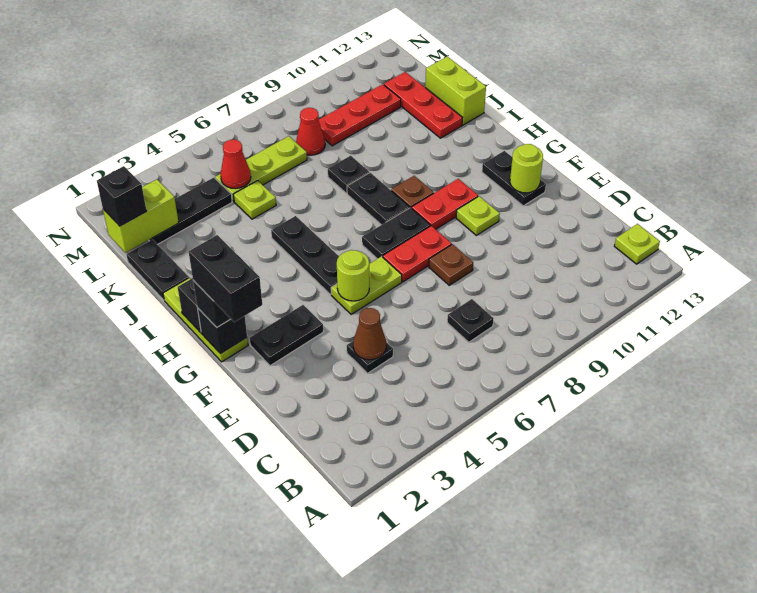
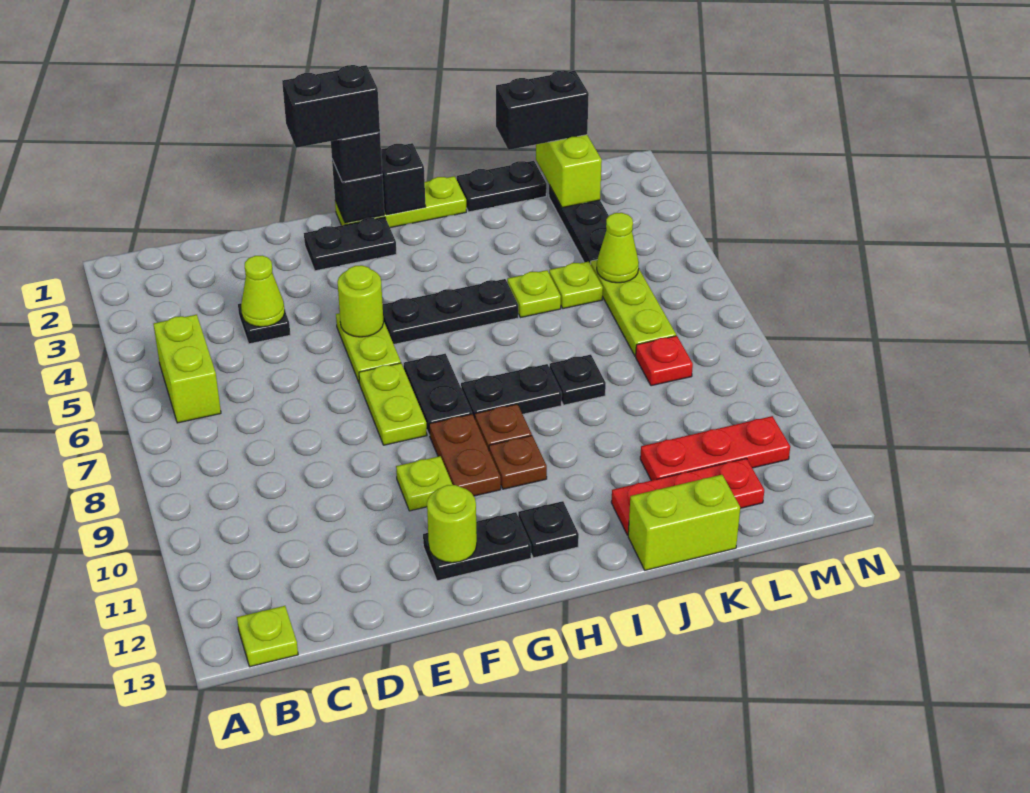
none -> lime brick B5:B6 level 1
black plate C7 level 1 -> black plate H12 level 1
brown cone D4 level 2 -> lime cone D4 level 2
brown plate E8 level 1 -> brown plate H10 level 1
black plate F2:F3 level 1 -> black plate F2:G2 level 1
red plate F7:F8 level 1 -> lime plate F7:F8 level 1
red plate G9:G10 level 1 -> brown plate G9:G10 level 1
none -> lime plate J5 level 1
black brick L1 level 3 -> black brick K1:L1 level 3
red cone L5 level 2 -> lime cone L5 level 2
red cone L8 level 1 -> red plate L8 level 1
red plate L9:L11 level 1 -> red plate K11:M11 level 1

